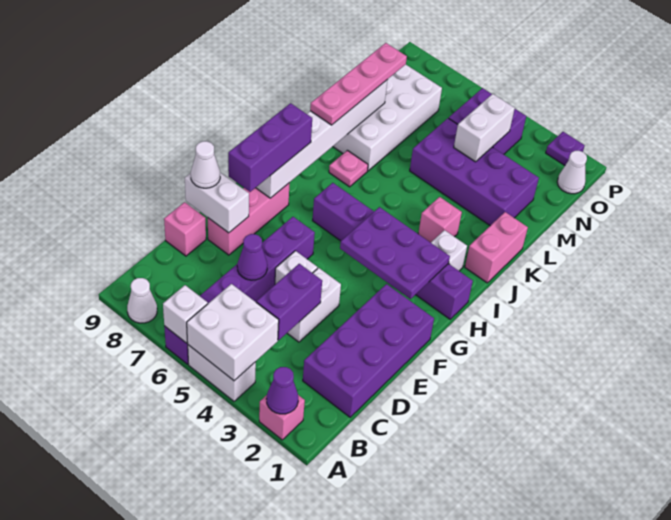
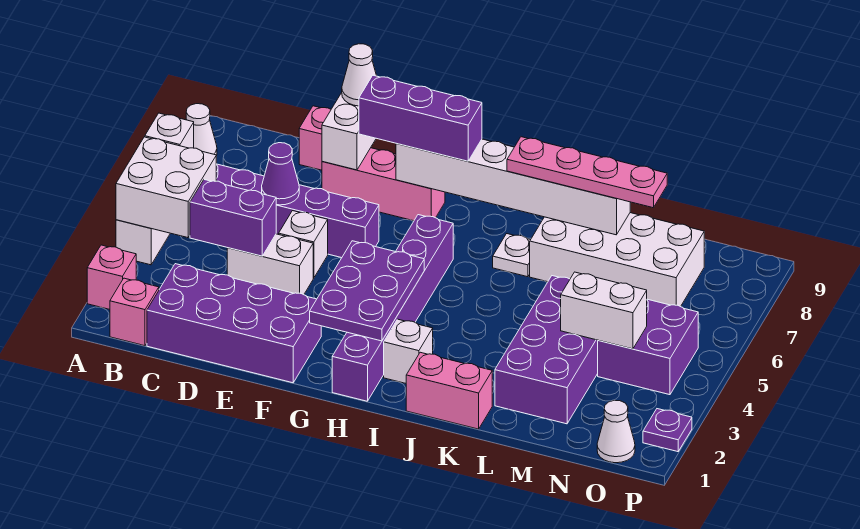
purple cone A2 level 2 -> none
pink brick J3 level 1 -> pink brick B1 level 1
pink plate J7 level 1 -> white plate J7 level 1

